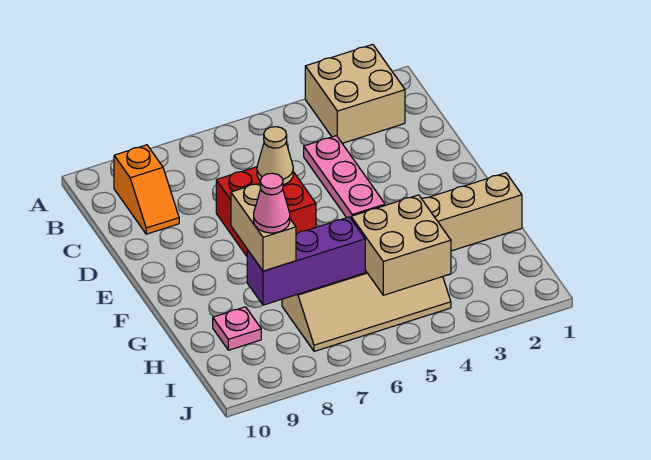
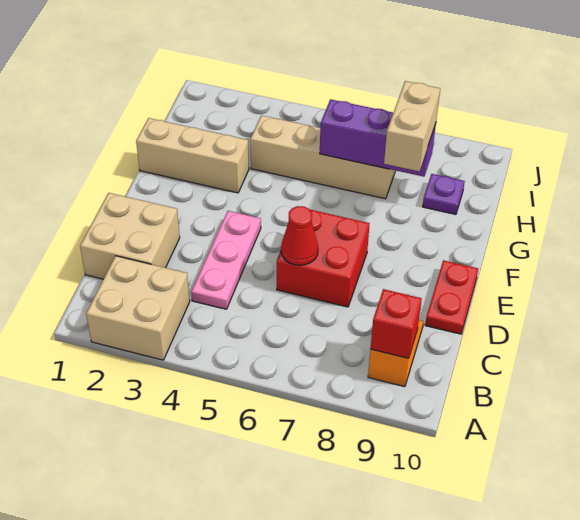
none -> red brick B9 level 2
tan cone D6 level 2 -> red cone D6 level 2
none -> red plate D10:E10 level 1
tan brick H4:I5 level 2 -> tan brick C1:D2 level 1
pink cone H8 level 4 -> none
pink plate H9 level 1 -> purple plate H9 level 1

